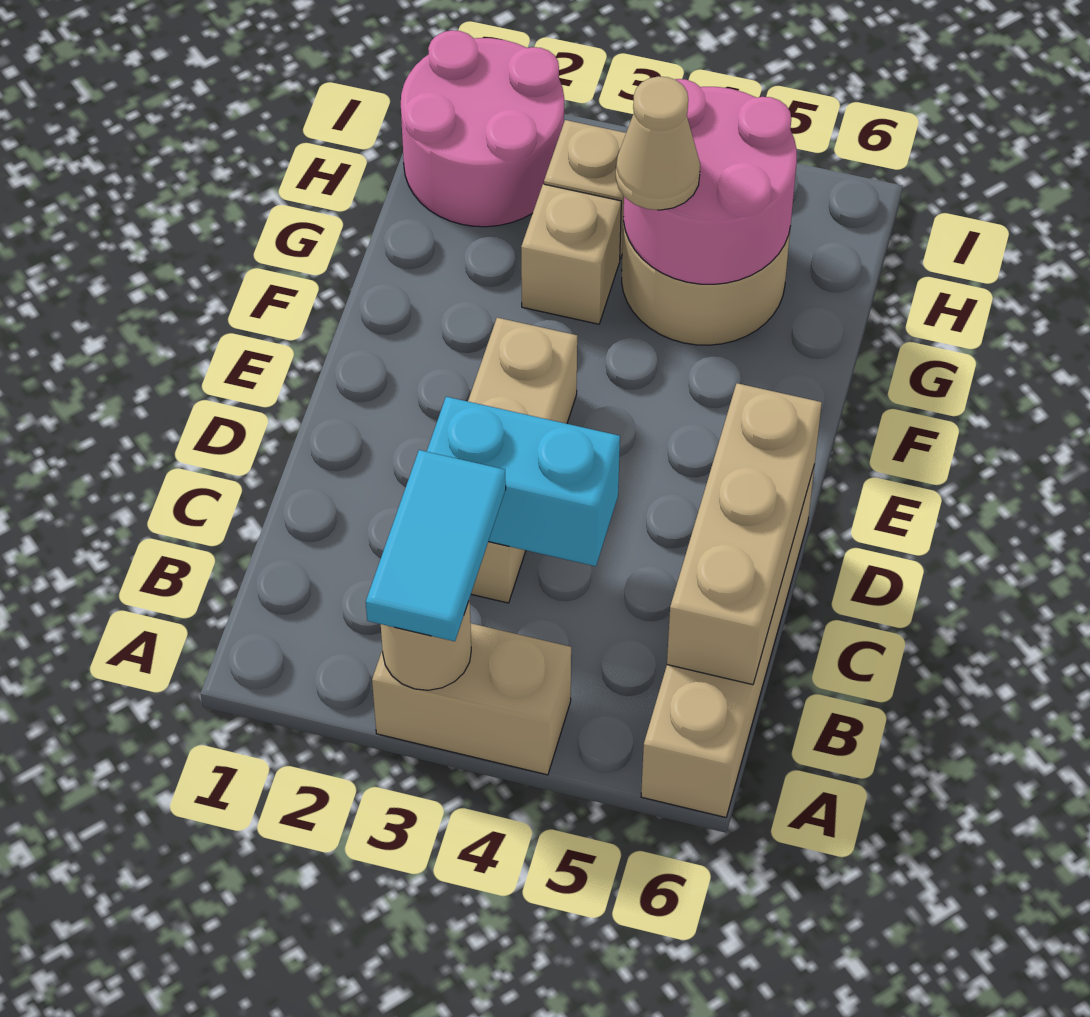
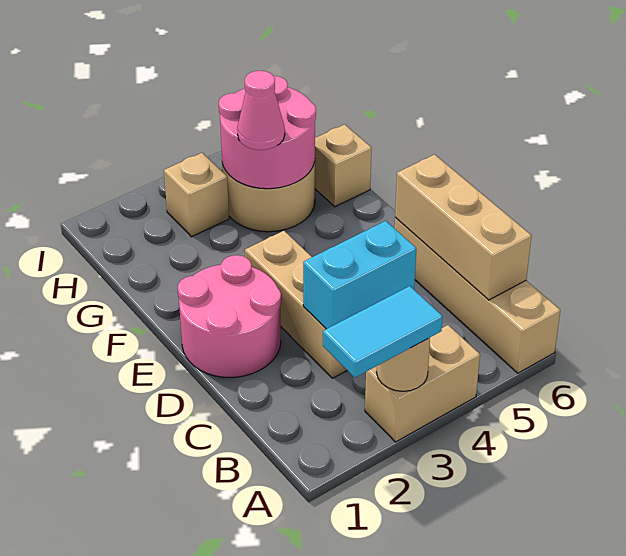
cyan tile A3:B3 level 3 -> cyan tile A2:A3 level 3
tan brick G3 level 1 -> tan brick G6 level 1
tan cone G4 level 3 -> pink cone G4 level 3
pink round brick H1:I2 level 1 -> pink round brick D1:E2 level 1

